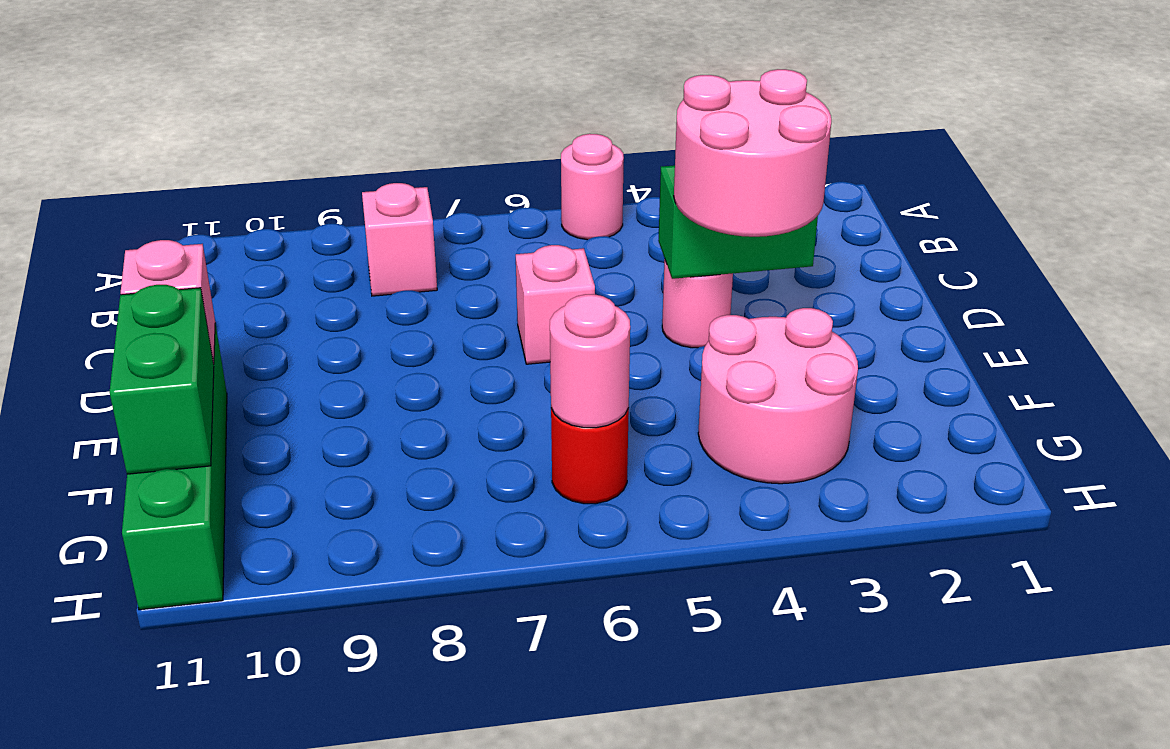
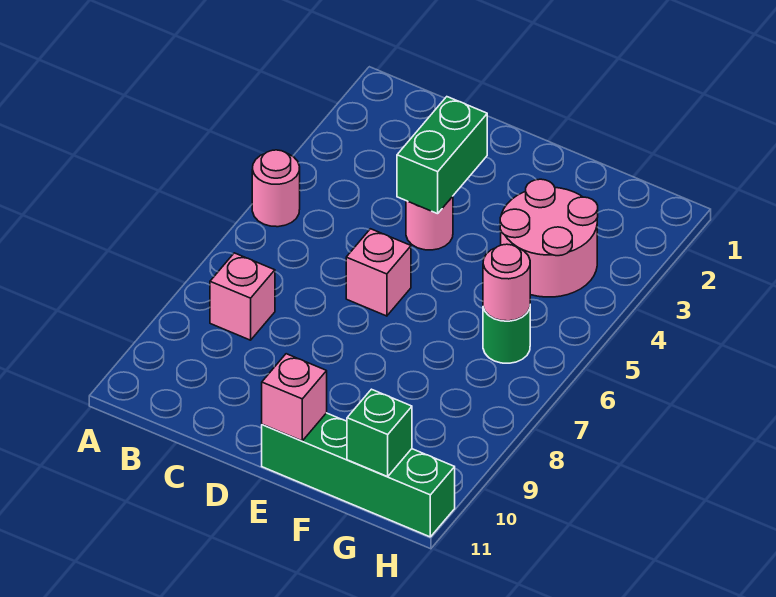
pink round brick D3:E4 level 3 -> none
green brick F11:G11 level 2 -> green brick G11 level 2
red round brick G6 level 1 -> green round brick G6 level 1

